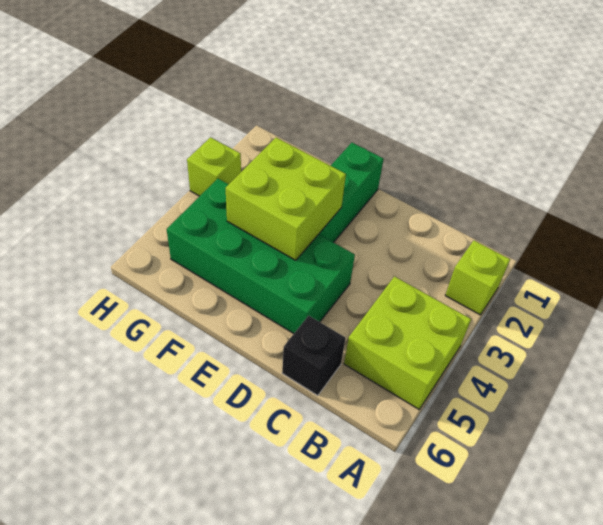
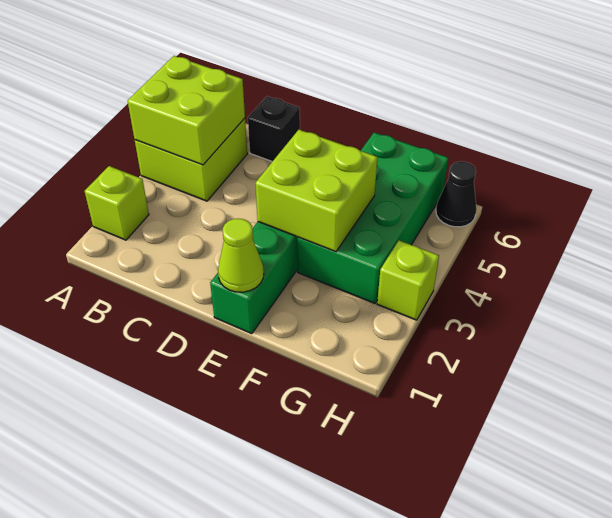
none -> lime brick A4:B5 level 2
green brick D4:G5 level 1 -> green brick F3:G6 level 1
none -> lime cone E1 level 2
none -> black cone H6 level 1

